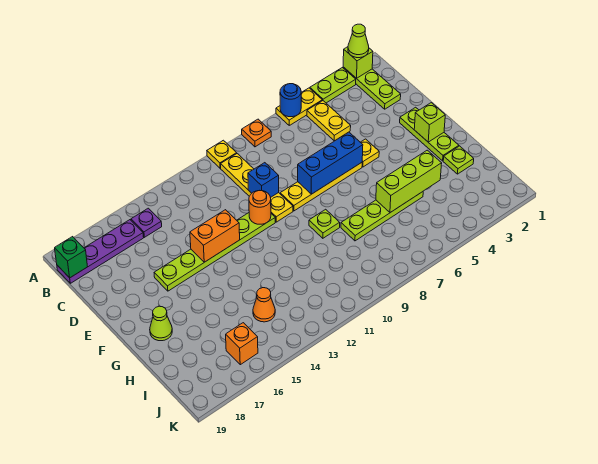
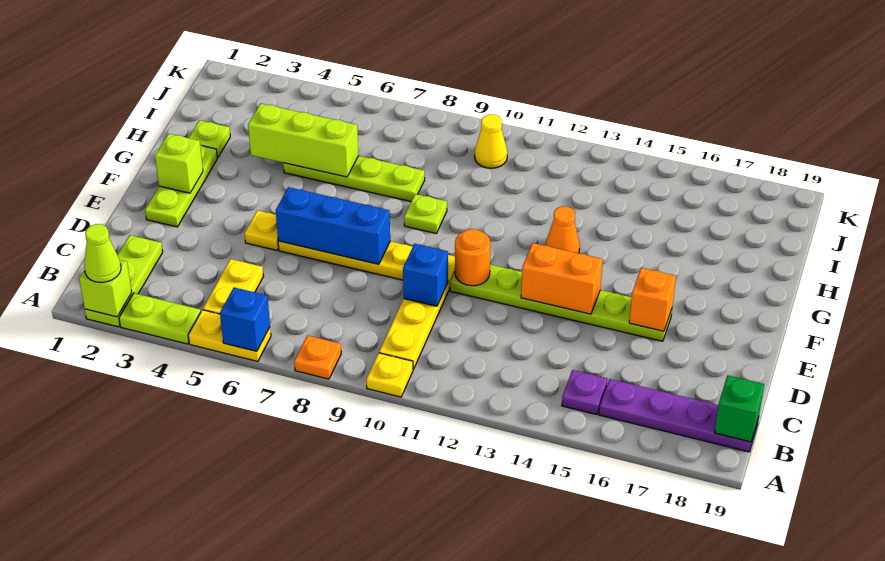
blue round brick A6 level 2 -> blue brick A6 level 2
lime cone G18 level 1 -> none
orange cone I14 level 1 -> orange cone G13 level 1
none -> yellow cone J10 level 1
orange brick J16 level 1 -> orange brick E16 level 2

